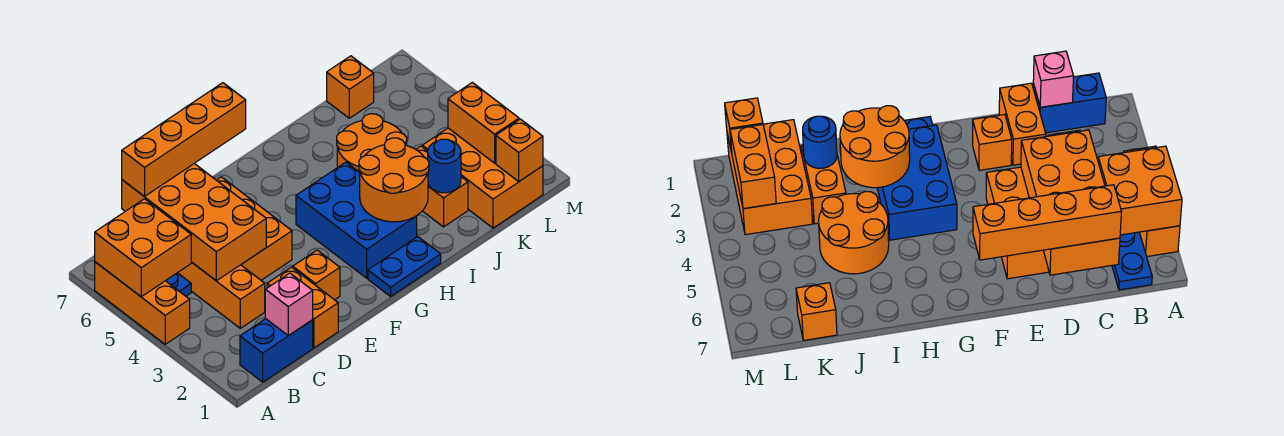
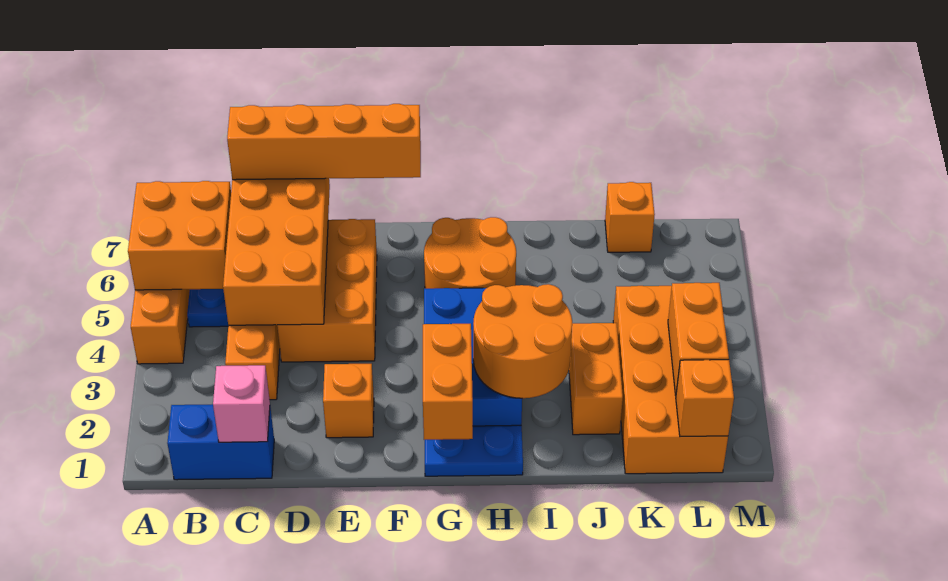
orange brick D1:D2 level 1 -> orange brick G1:G2 level 2
orange round brick I4:J5 level 1 -> orange round brick G5:H6 level 1
blue round brick J2 level 2 -> none
orange brick K1:L3 level 1 -> orange brick K1:L4 level 1

